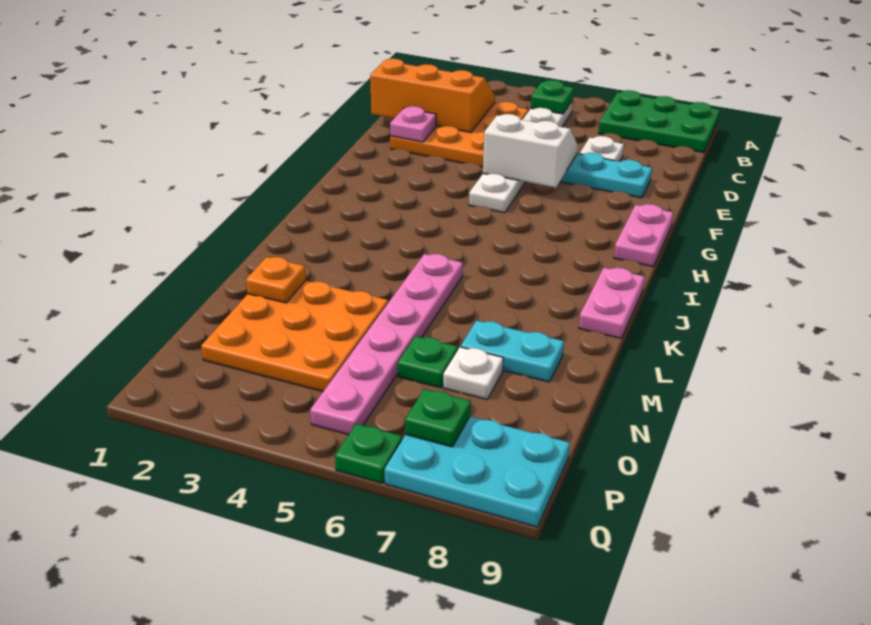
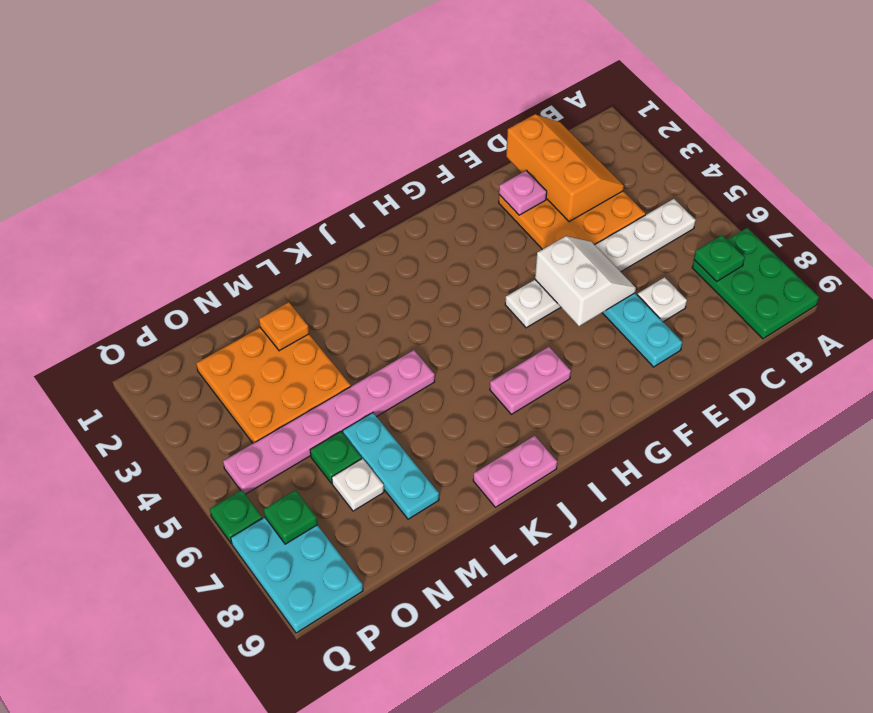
green plate B5 level 2 -> green plate B7 level 2
pink plate G9:H9 level 1 -> pink plate H7:I7 level 1
cyan plate M7:M8 level 1 -> cyan plate M6:M8 level 1

